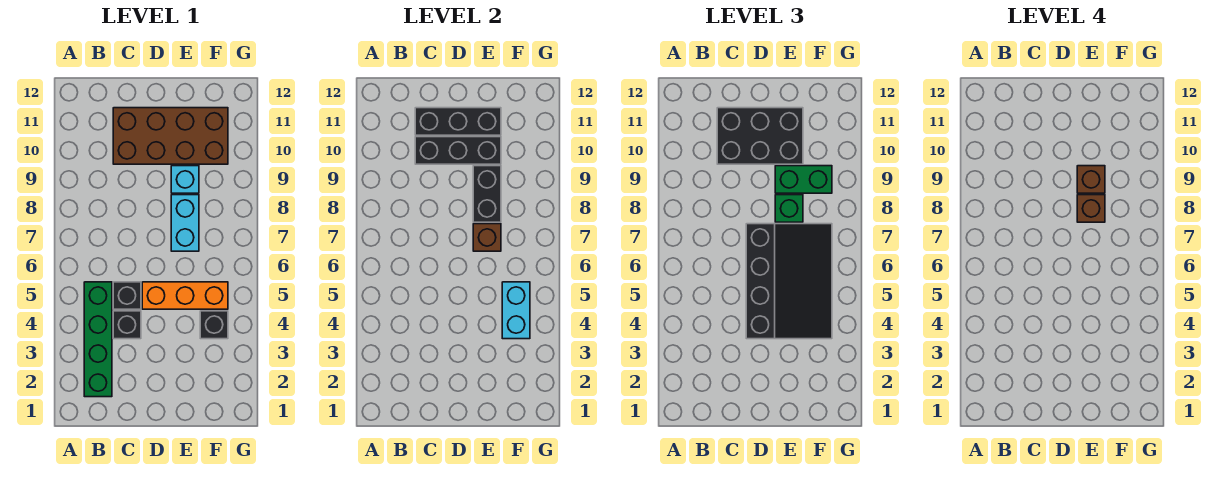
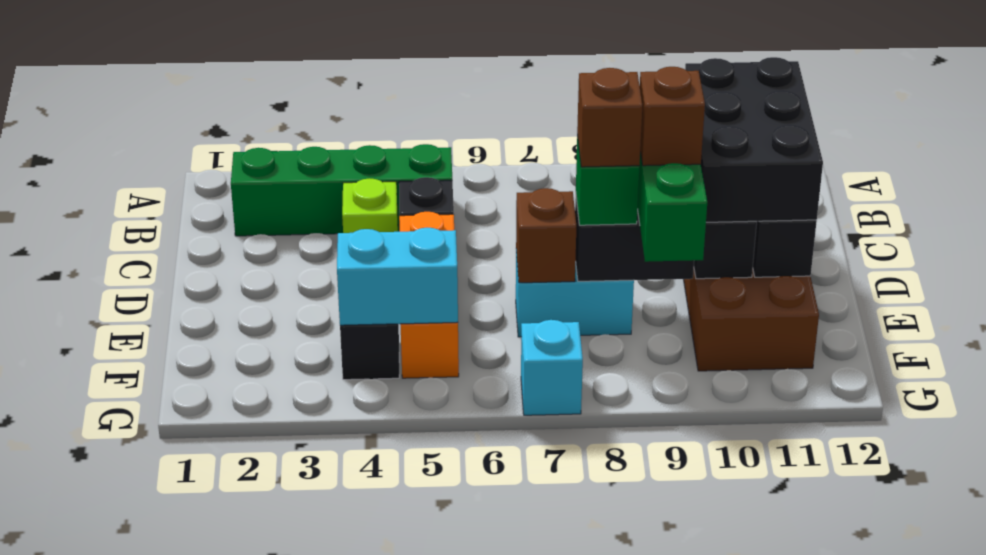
black brick C4 level 1 -> lime brick C4 level 1
black slope D4:F7 level 3 top D -> none
cyan brick E9 level 1 -> cyan brick G7 level 1

